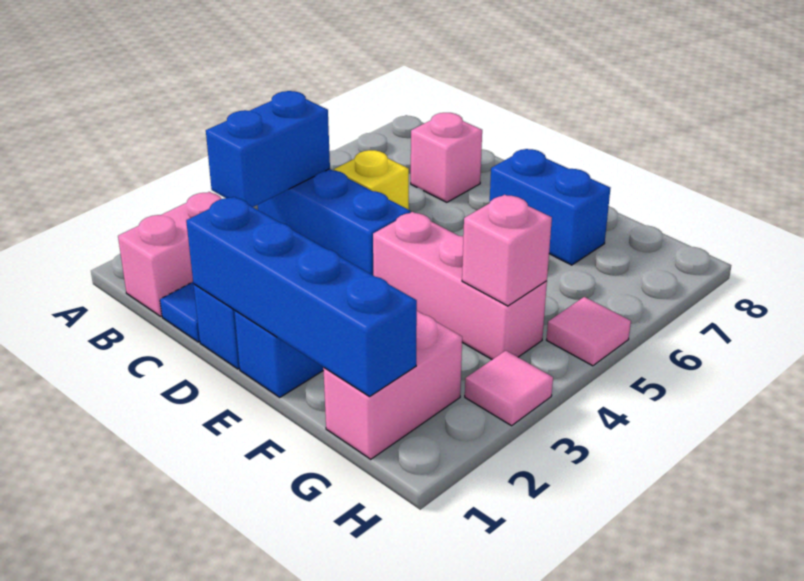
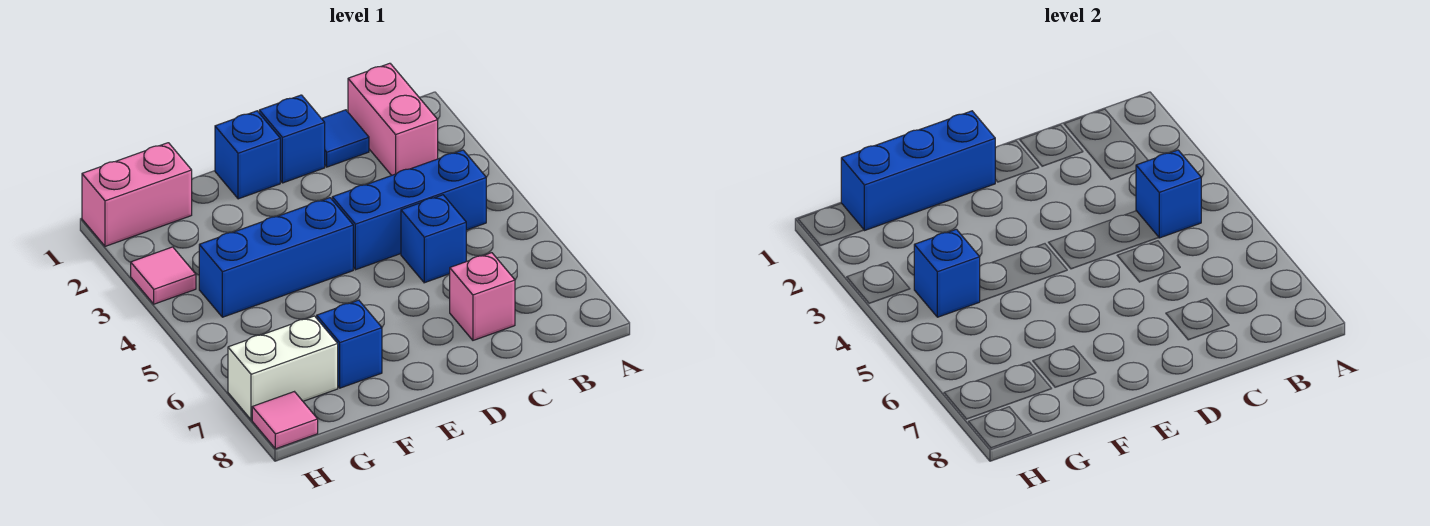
blue brick B3:B4 level 2 -> blue brick B4 level 2
yellow brick C5 level 1 -> blue brick C5 level 1
blue brick D1:G1 level 2 -> blue brick E1:G1 level 2
pink brick E4:G4 level 1 -> blue brick E4:G4 level 1
blue brick E7:F7 level 1 -> blue brick F7 level 1
pink brick G1:G2 level 1 -> pink brick G1:H1 level 1
pink brick G4 level 2 -> blue brick G4 level 2
none -> white brick G7:H7 level 1
pink tile H5 level 1 -> pink tile H8 level 1

